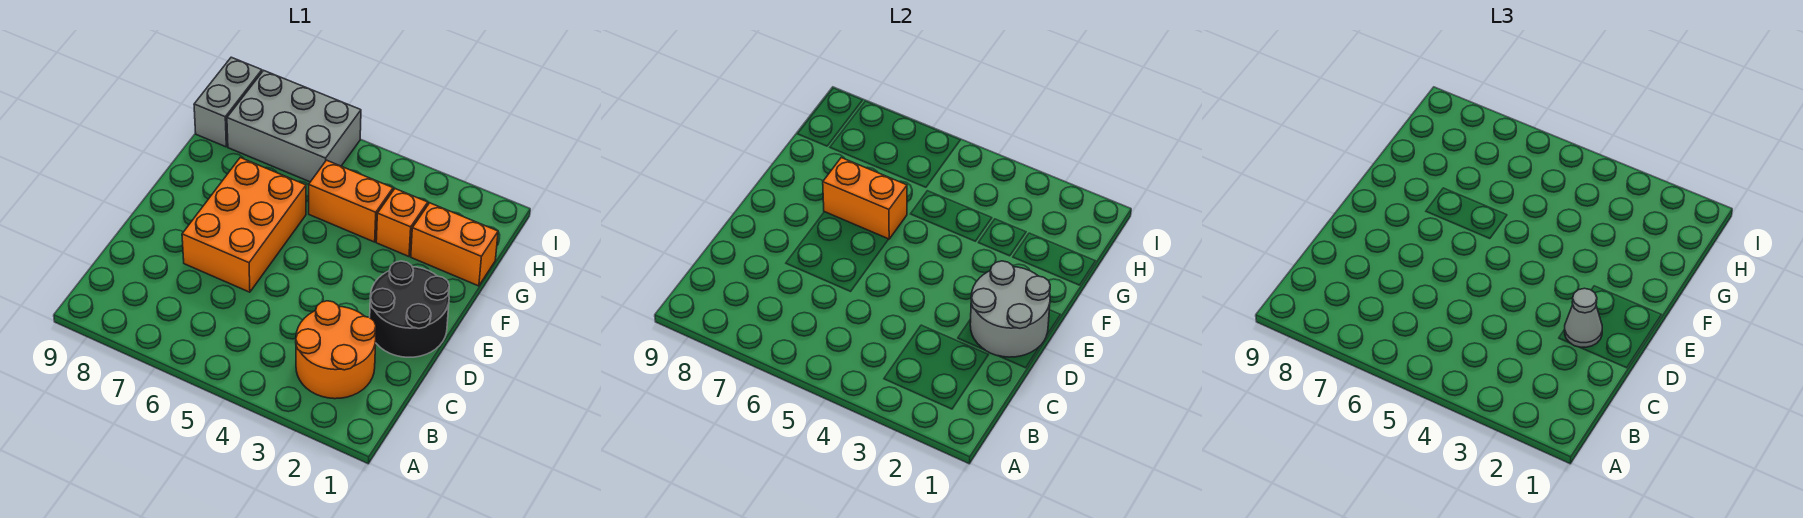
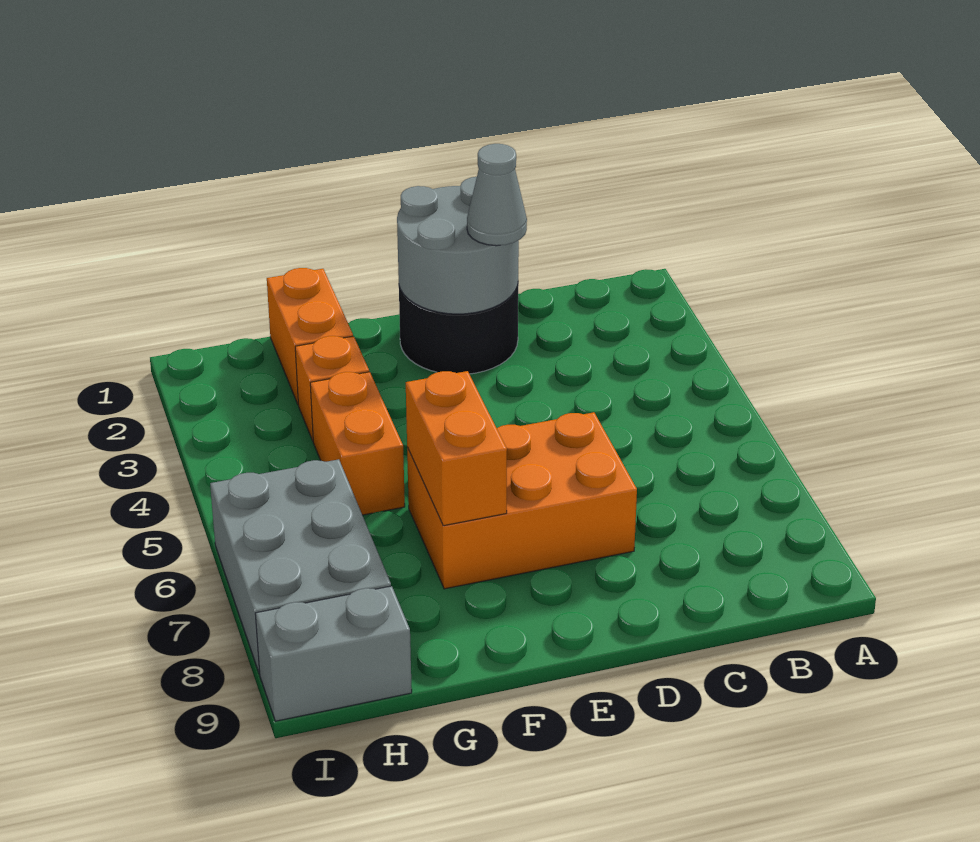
orange round brick B2:C3 level 1 -> none

